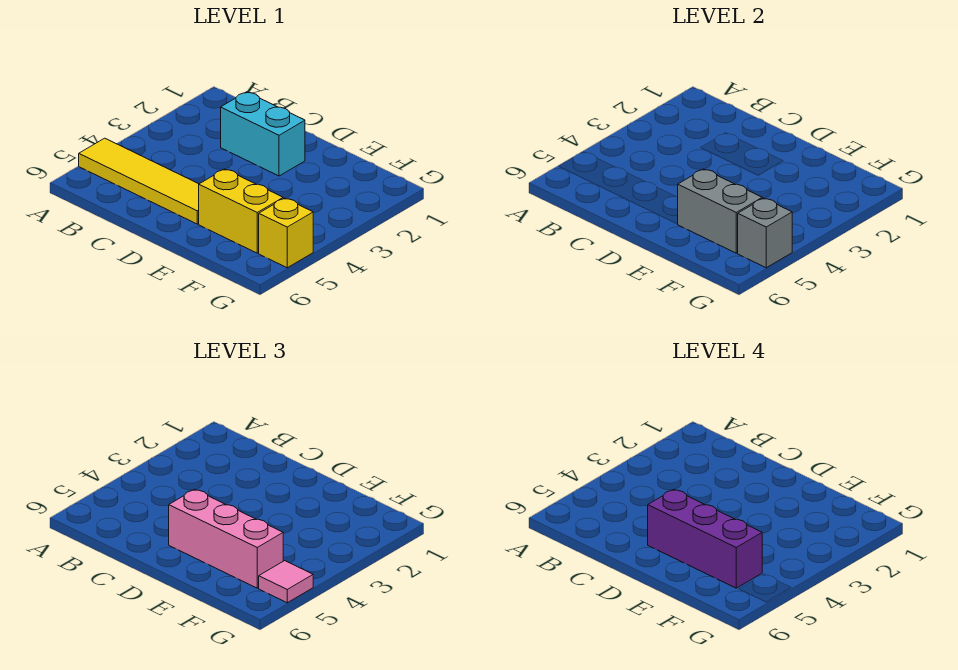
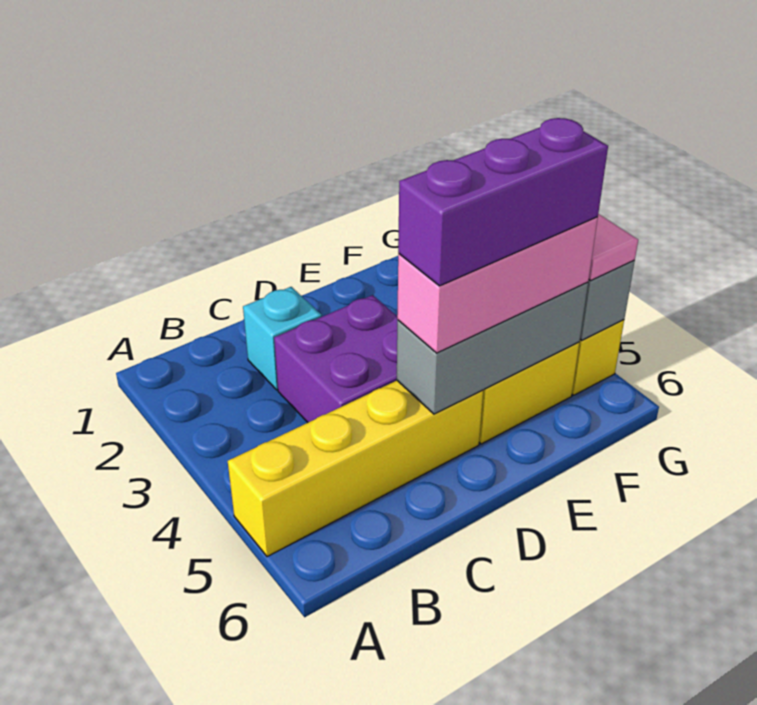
yellow tile A5:D5 level 1 -> yellow brick A5:D5 level 1
cyan brick C2:D2 level 1 -> cyan brick C2 level 1
none -> purple brick C3:D4 level 1
grey brick E5:F5 level 2 -> grey brick D5:F5 level 2

